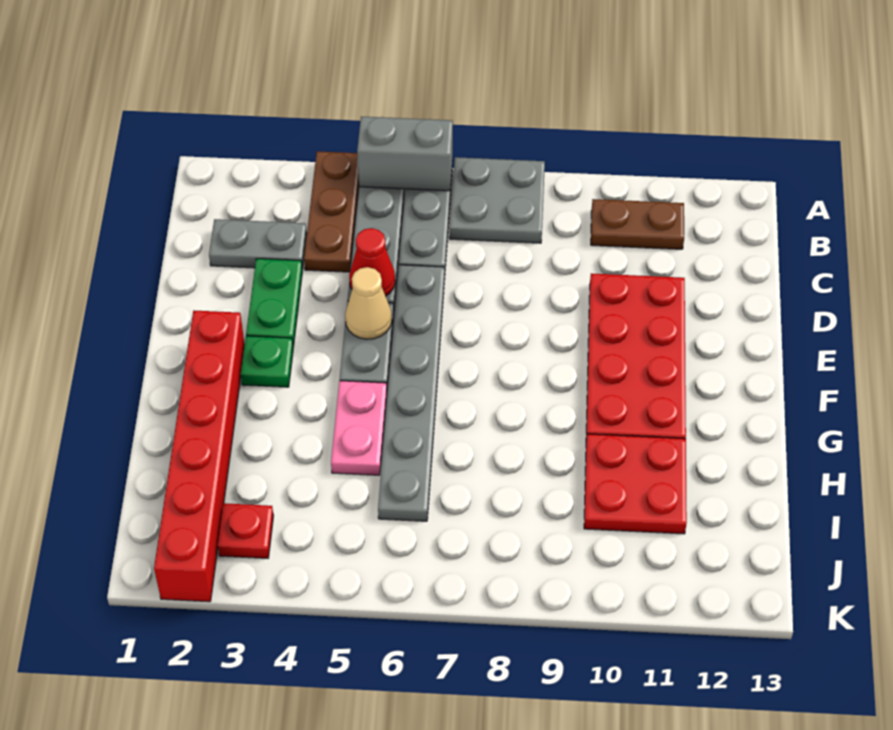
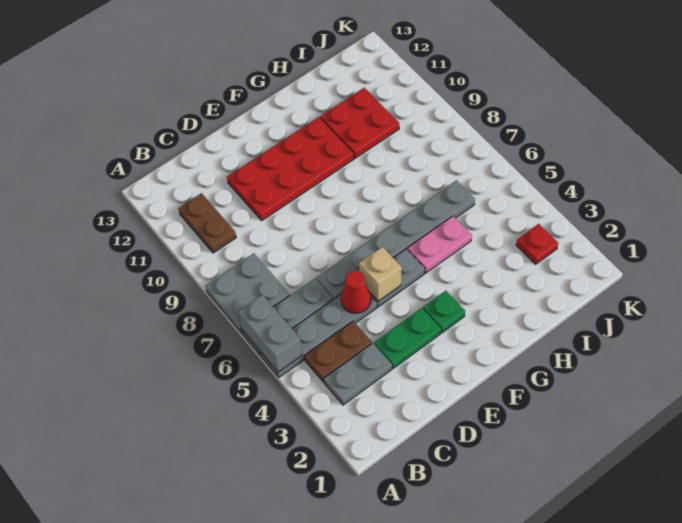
brown plate A4:C4 level 1 -> brown plate B4:C4 level 1
grey plate C2:C3 level 1 -> grey plate B3:C3 level 1
tan cone E5 level 2 -> tan brick E5 level 2
red brick F2:K2 level 1 -> none

